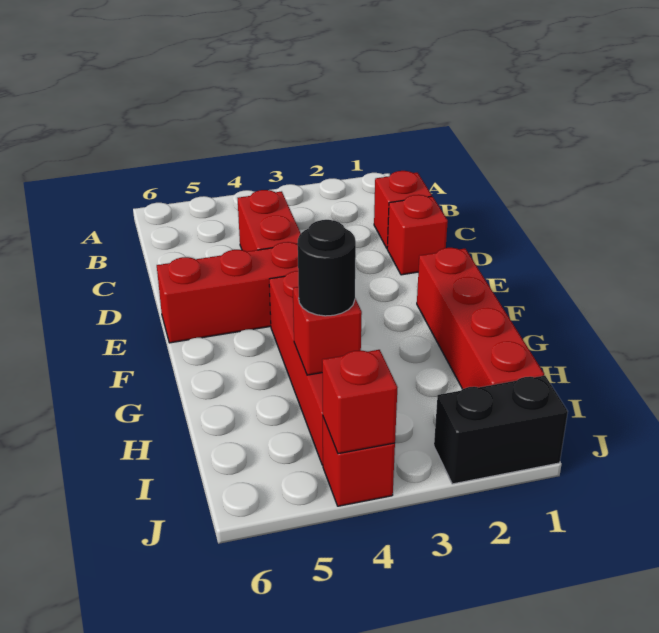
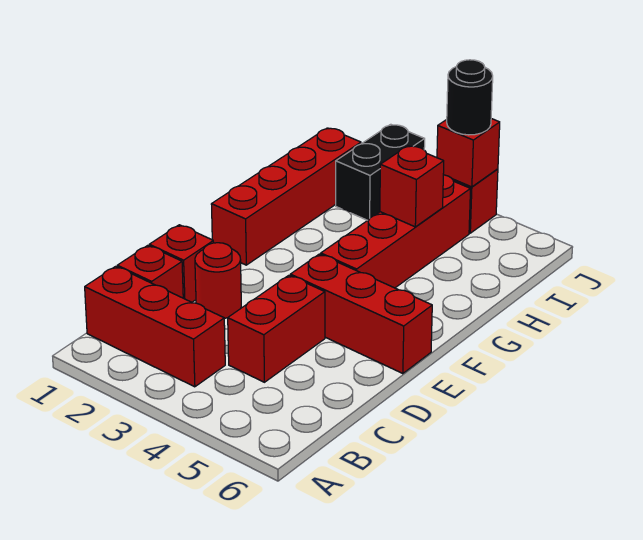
none -> red brick B1:B3 level 1
none -> red round brick D2 level 1
black round brick H4 level 3 -> black round brick J4 level 3
black brick J1:J2 level 1 -> black brick I2:J2 level 1

